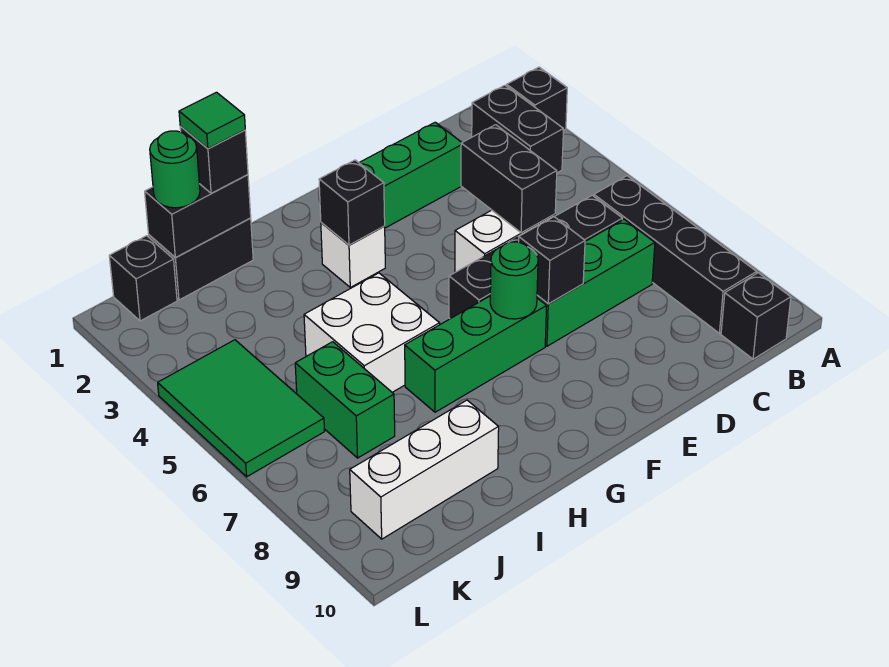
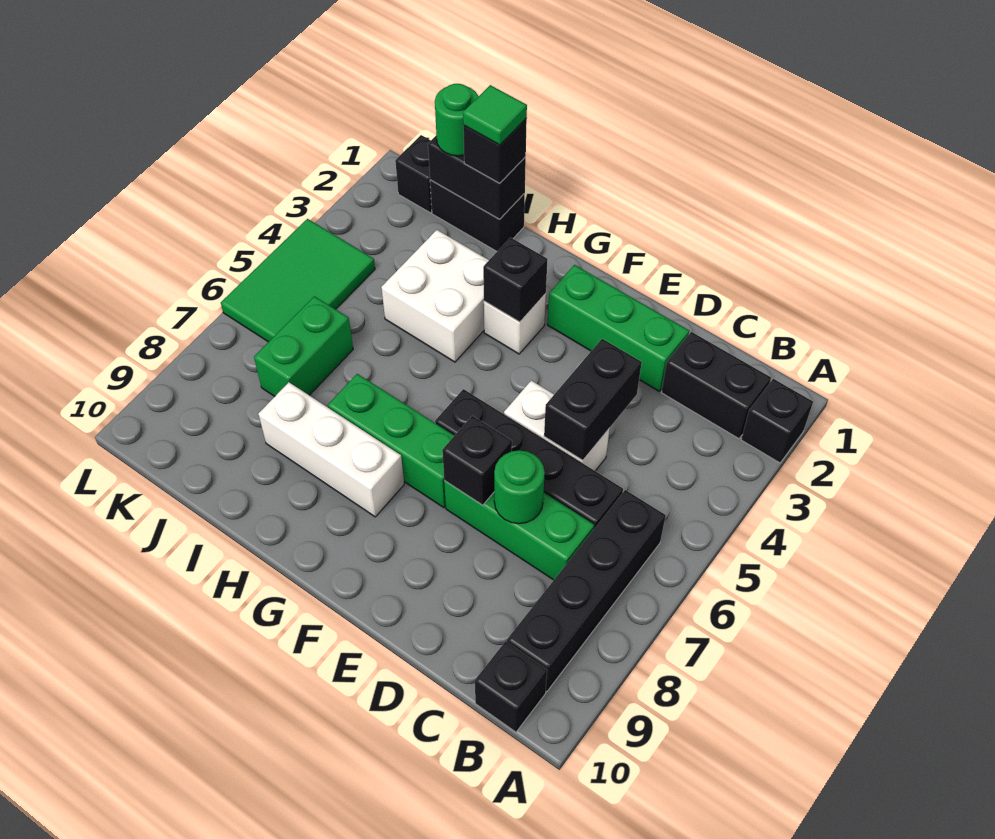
black brick B2:B3 level 1 -> black brick B2:C2 level 1
green round brick F7 level 2 -> green round brick D7 level 2
white brick H5:I6 level 1 -> white brick H3:I4 level 1
white brick I9:K9 level 1 -> white brick G8:I8 level 1

